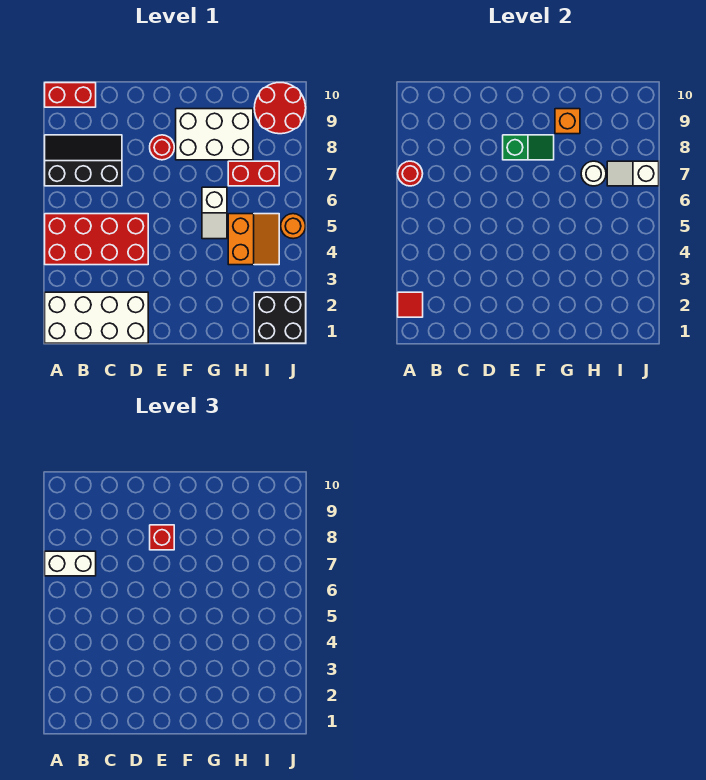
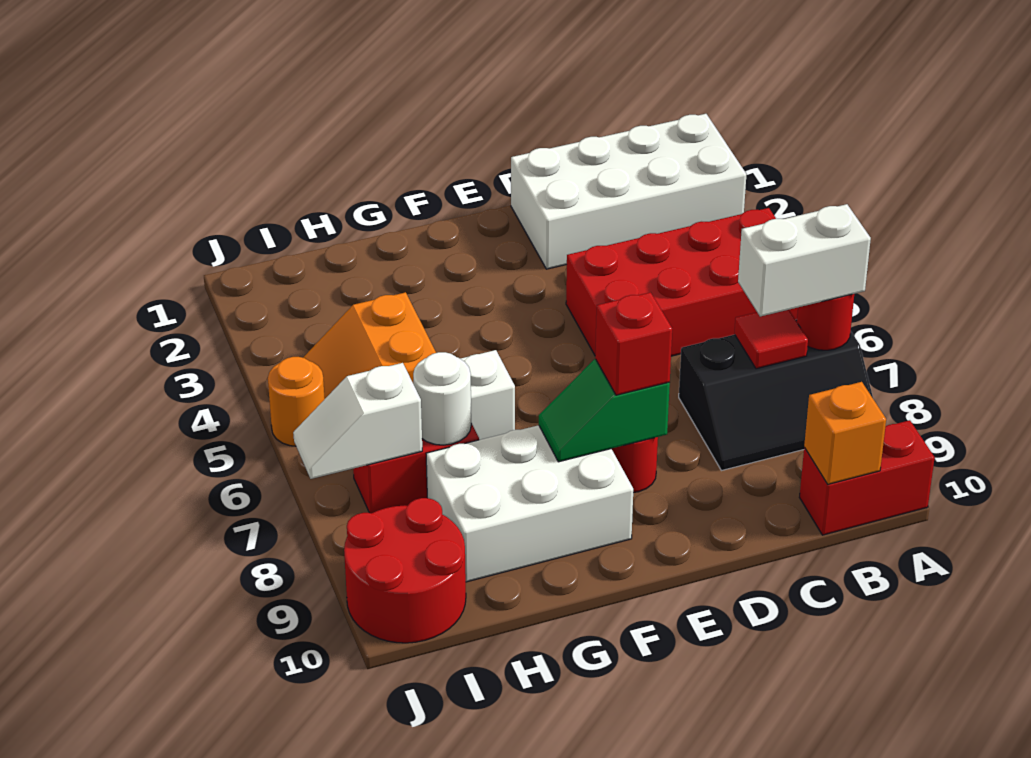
red tile A2 level 2 -> red tile B7 level 2
orange brick G9 level 2 -> orange brick B10 level 2
black brick I1:J2 level 1 -> none
white slope I7:J7 level 2 top J -> white slope I7:J7 level 2 top I

